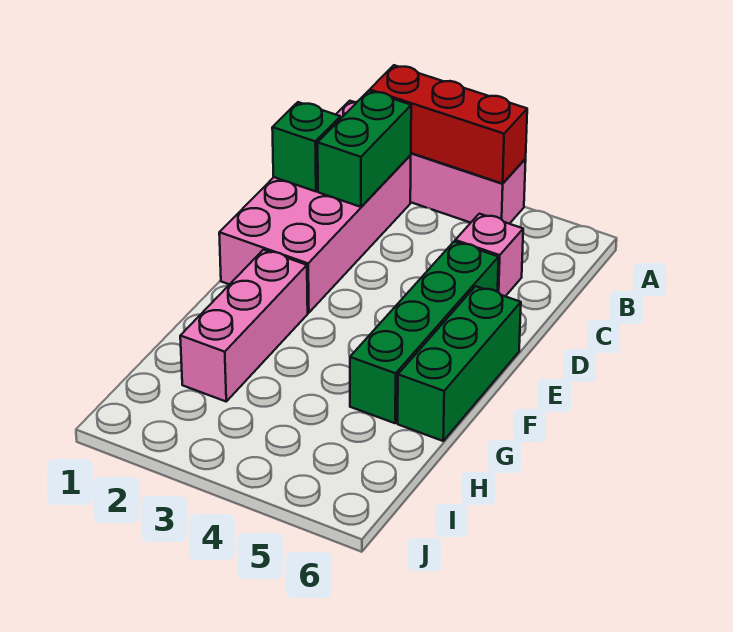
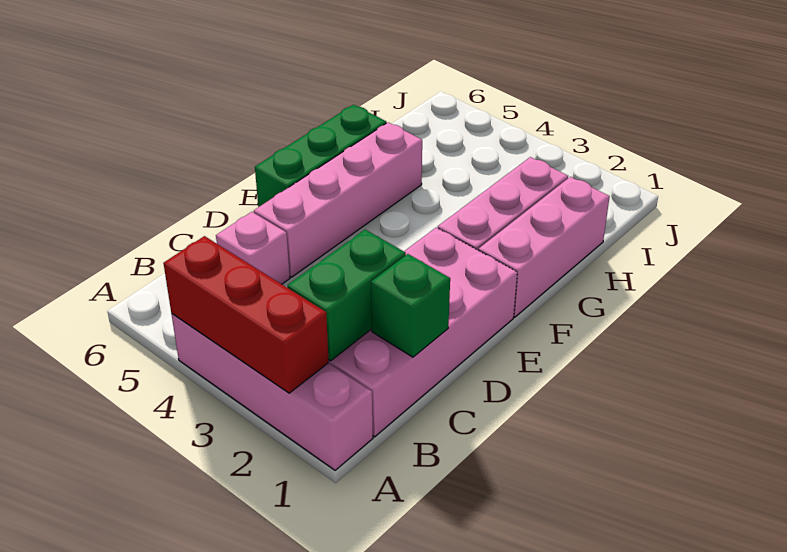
green brick D5:G5 level 1 -> pink brick D5:G5 level 1
none -> pink brick F1:H1 level 1

